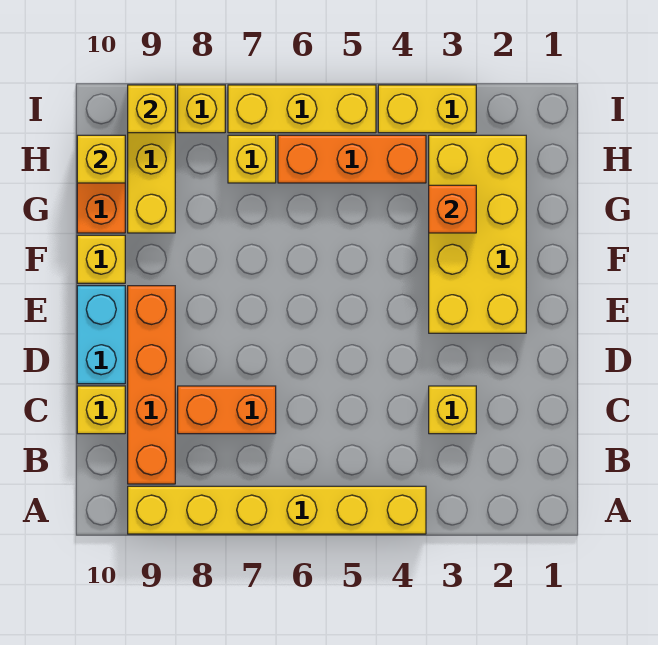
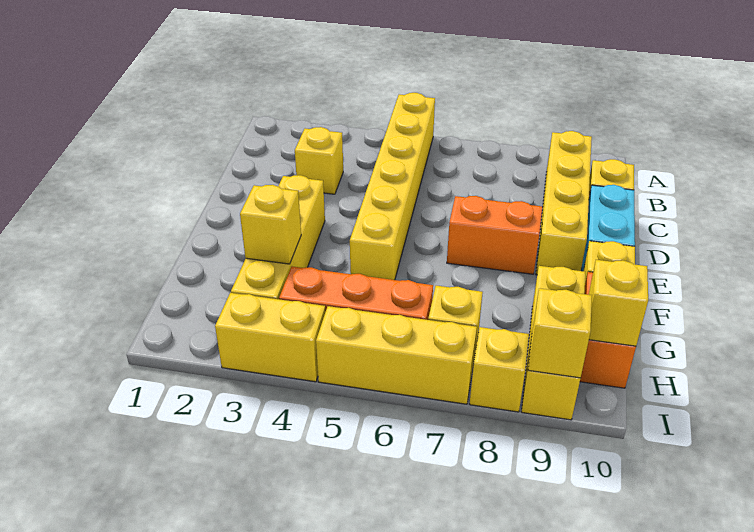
yellow brick A4:A9 level 1 -> yellow brick A5:F5 level 1
orange brick B9:E9 level 1 -> yellow brick B9:E9 level 1
orange brick C7:C8 level 1 -> orange brick E7:E8 level 1
yellow brick E2:H3 level 1 -> yellow brick E3:H3 level 1
orange brick G3 level 2 -> yellow brick G3 level 2

